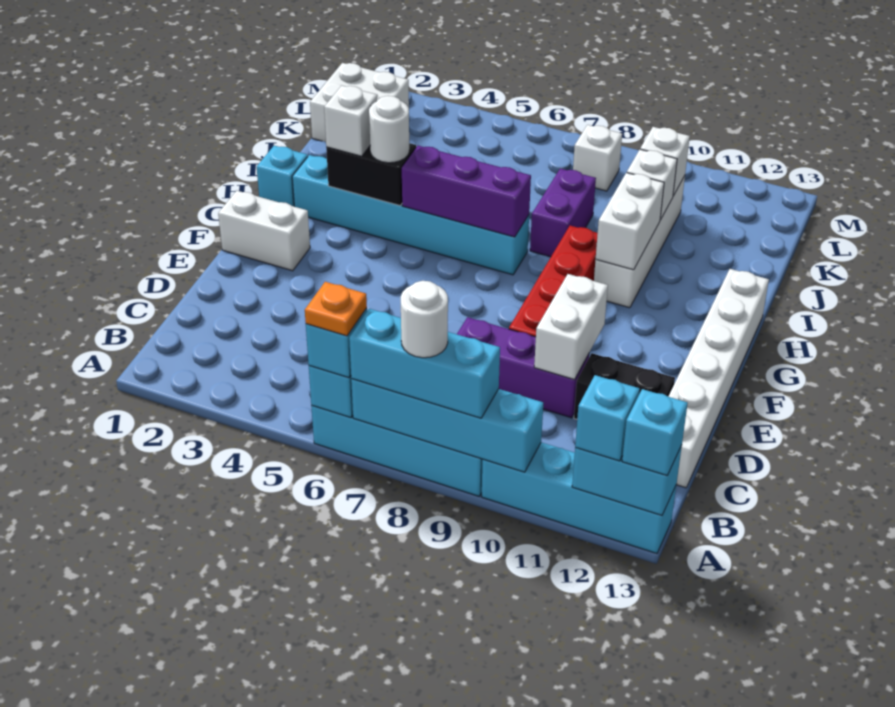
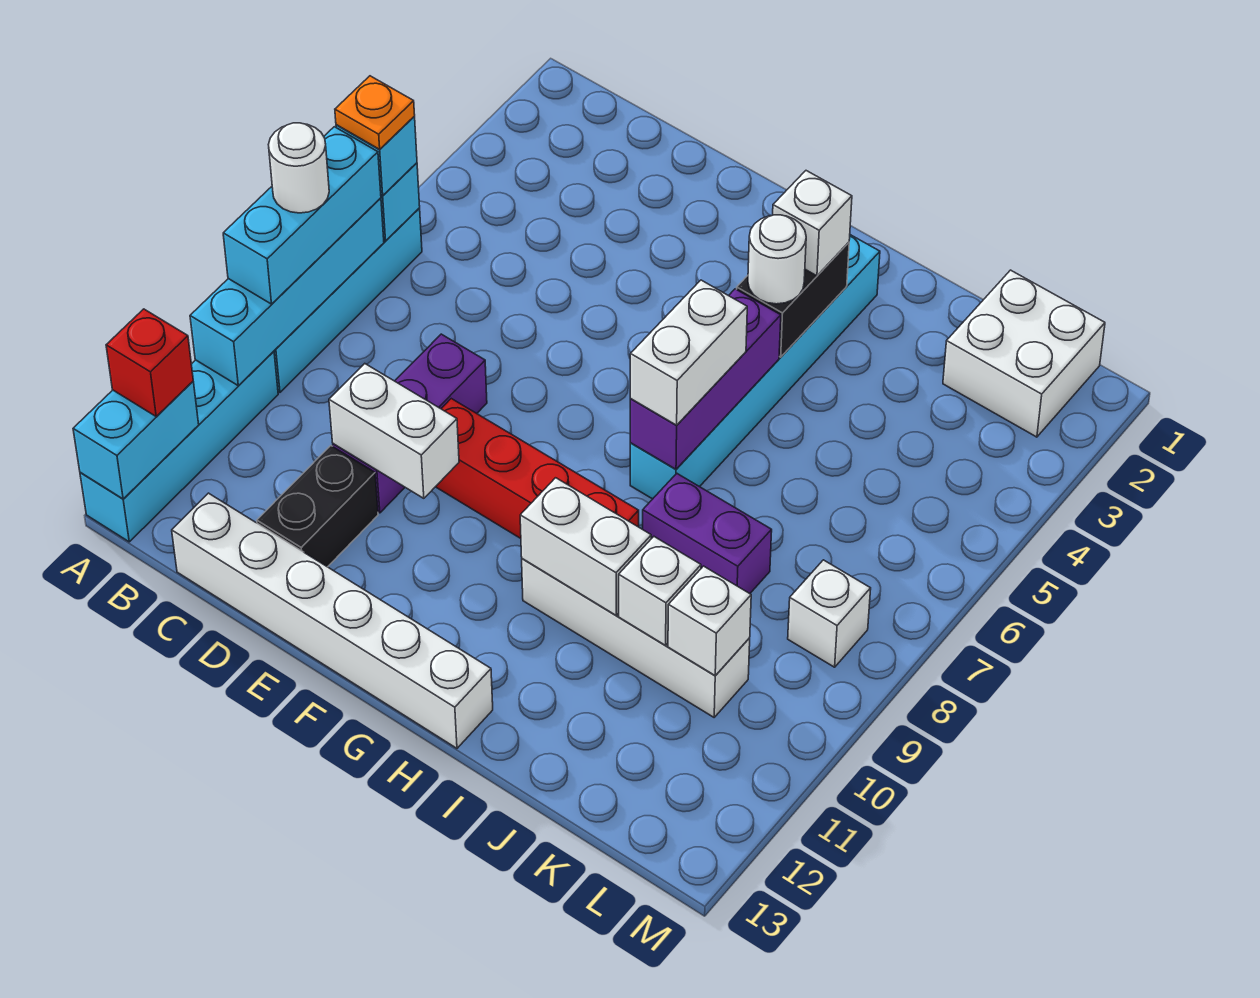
cyan brick A12 level 3 -> red brick A12 level 3
cyan brick A13 level 3 -> none
white brick F1:F2 level 1 -> white brick H6:H7 level 3
cyan brick H1 level 1 -> none

